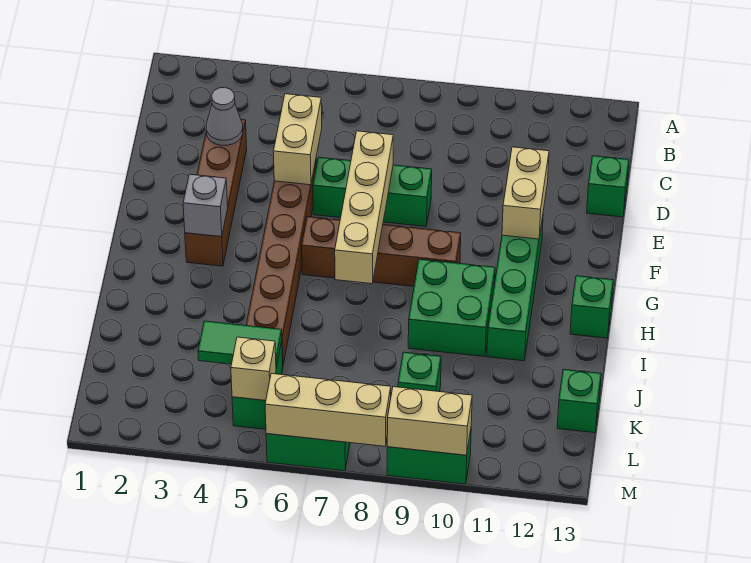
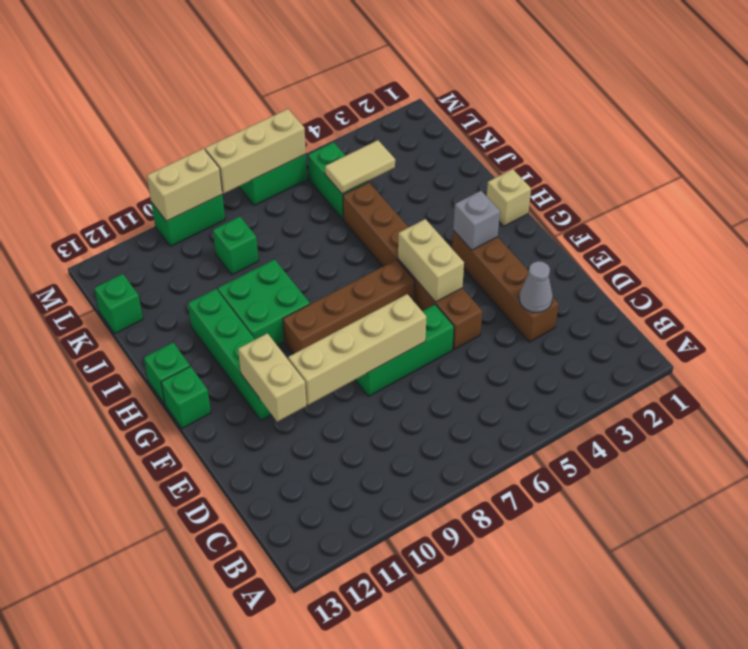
tan brick D5:E5 level 2 -> tan brick F5:G5 level 2
green brick D13 level 1 -> green brick G13 level 1
tan brick E7:H7 level 2 -> tan brick E7:E10 level 2
green tile K4:K5 level 2 -> tan tile K4:K5 level 2
tan brick L5 level 2 -> tan brick H1 level 1

